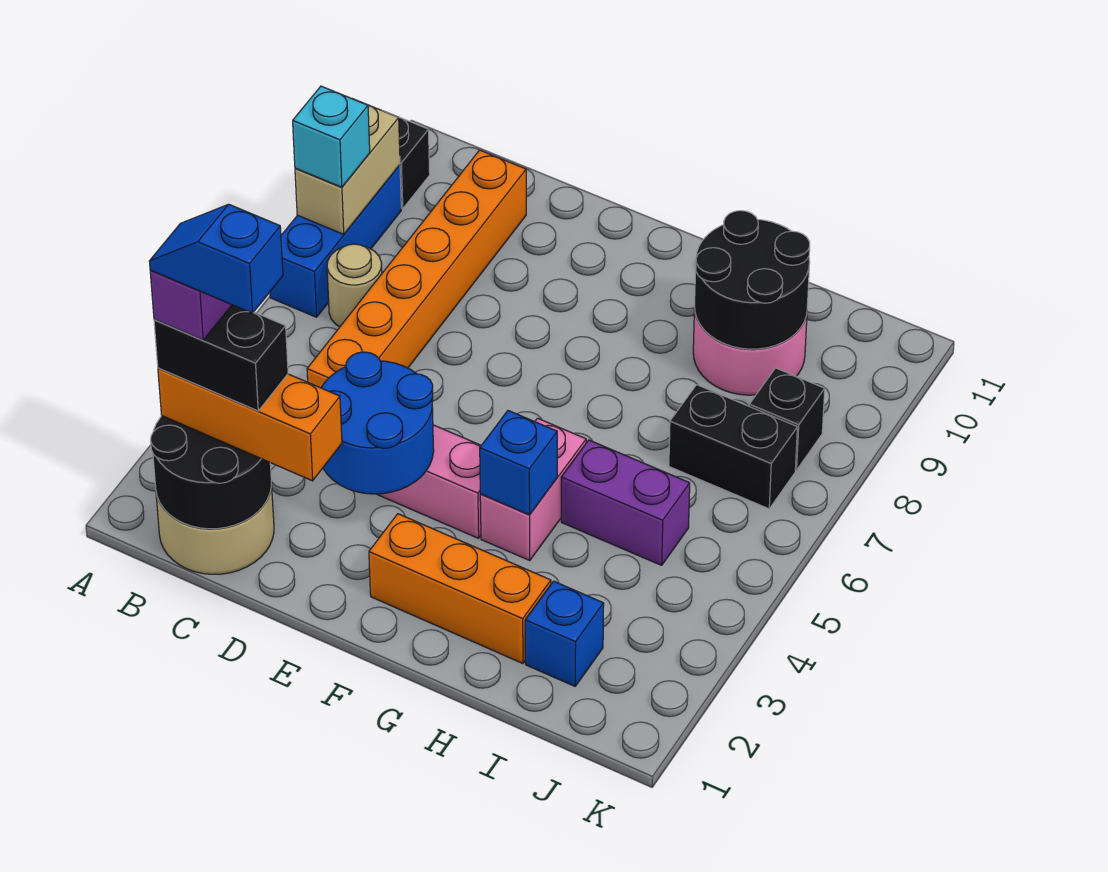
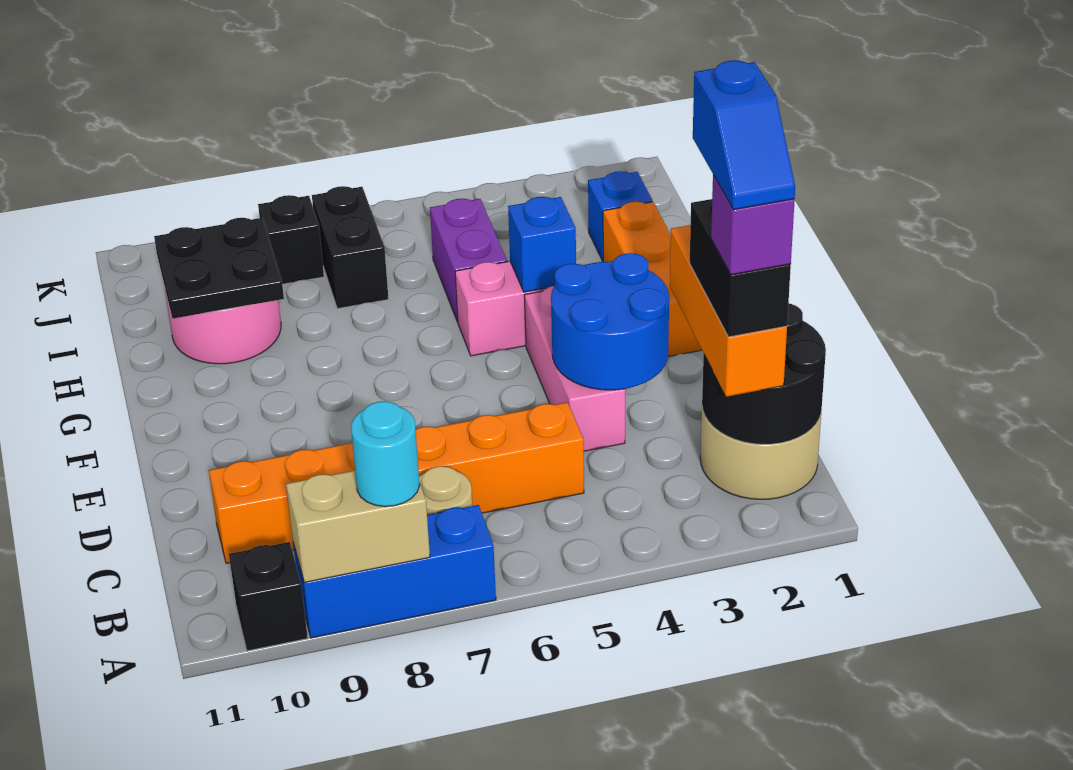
cyan brick A8 level 3 -> cyan round brick A8 level 3
black round brick H9:I10 level 2 -> black plate H9:I10 level 2

